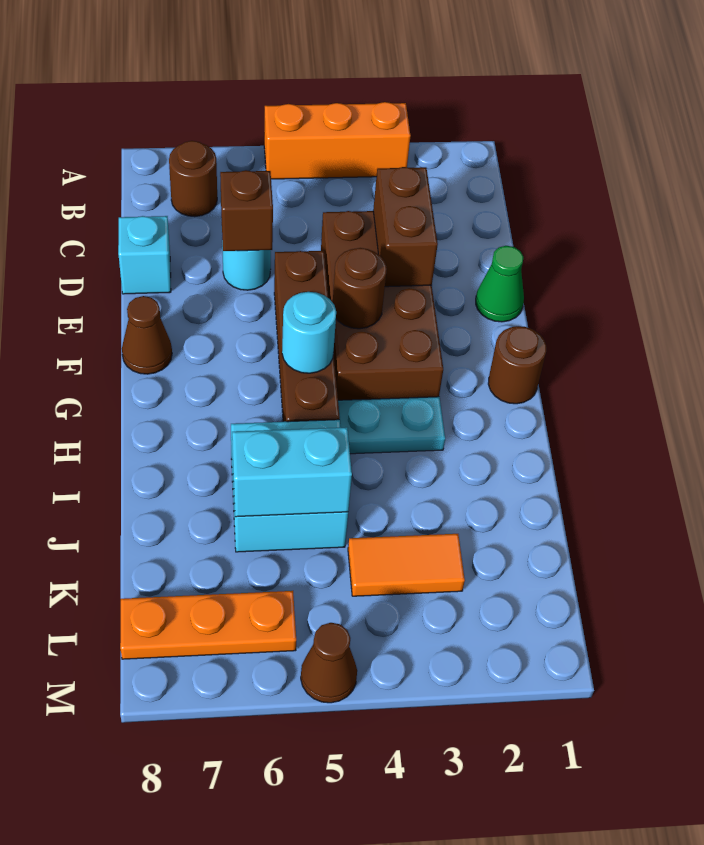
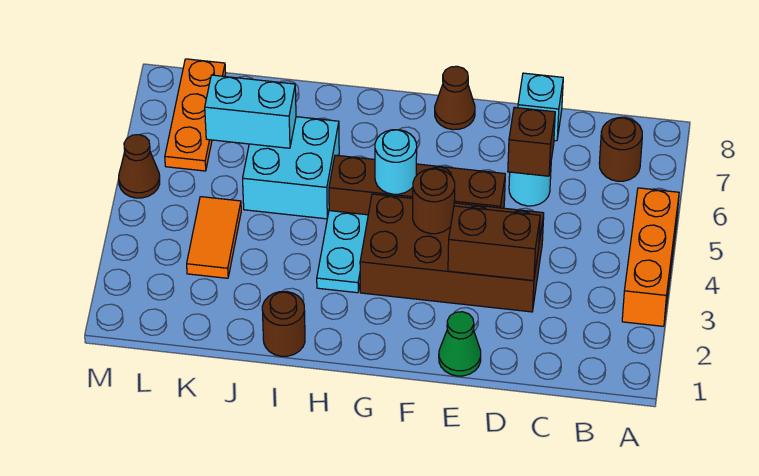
brown round brick G1 level 1 -> brown round brick I1 level 1
cyan brick J5:J6 level 2 -> cyan brick J6:K6 level 2

